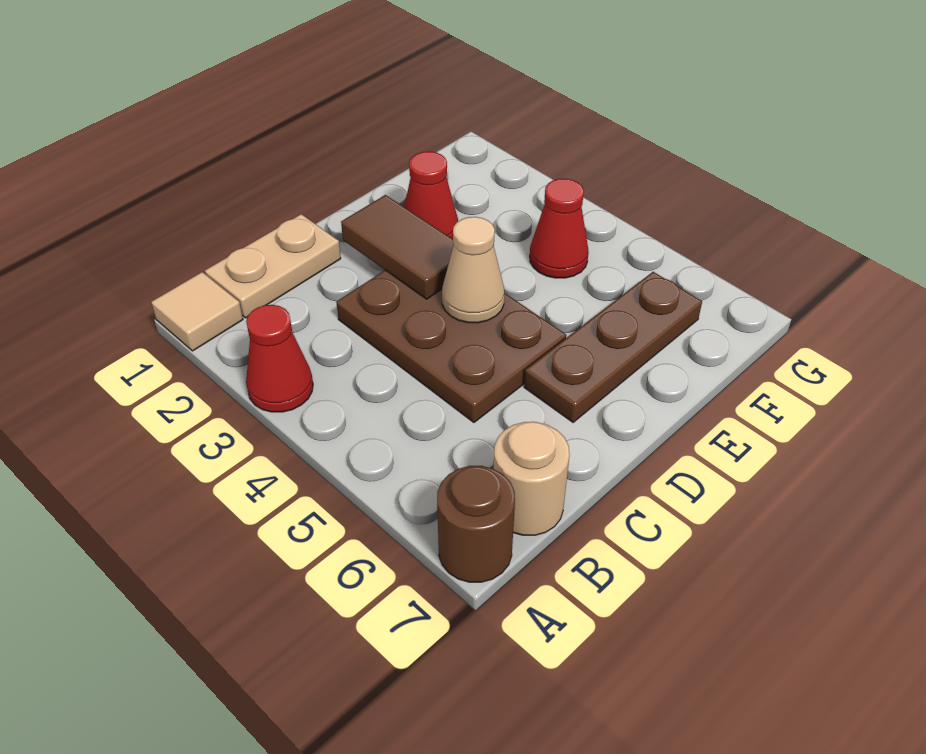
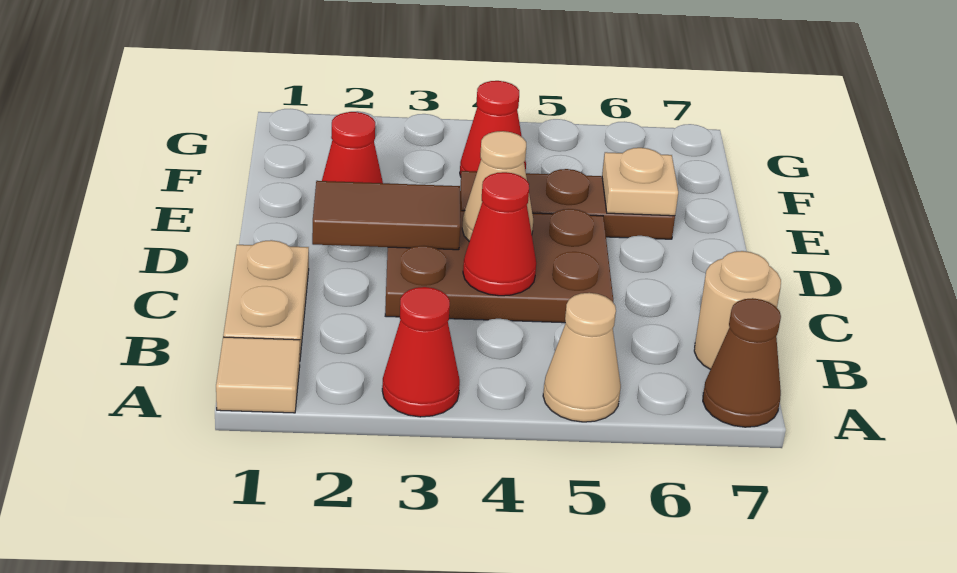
none -> tan cone A5 level 1
brown round brick A7 level 1 -> brown cone A7 level 1
none -> red cone C4 level 2
brown plate D6:F6 level 1 -> brown plate E4:E6 level 1
none -> tan plate E6 level 2

